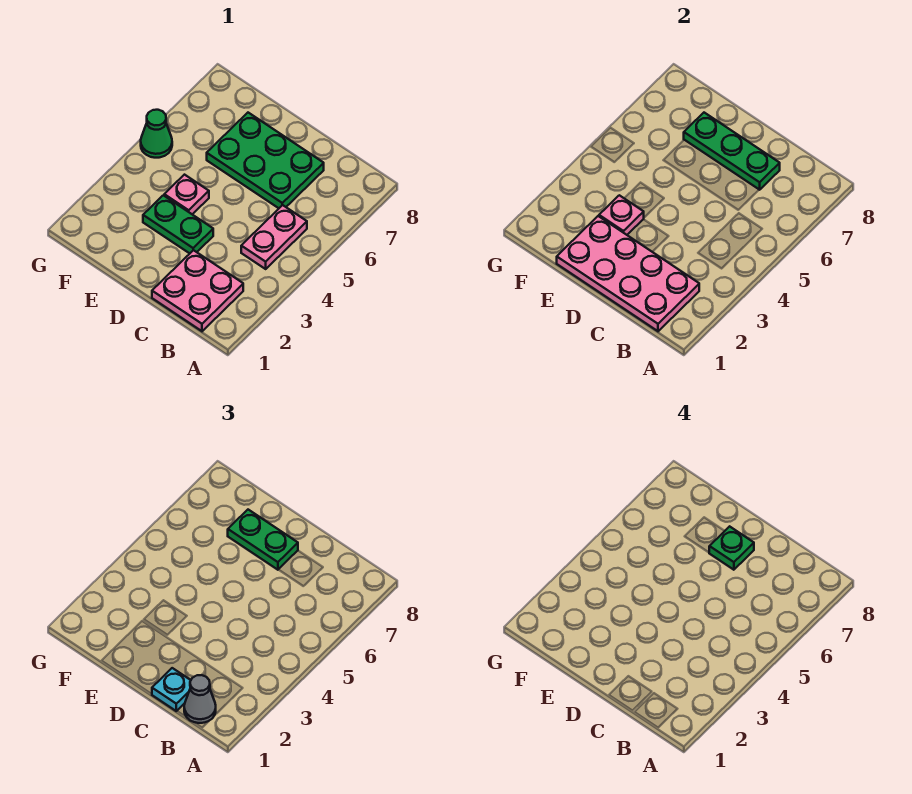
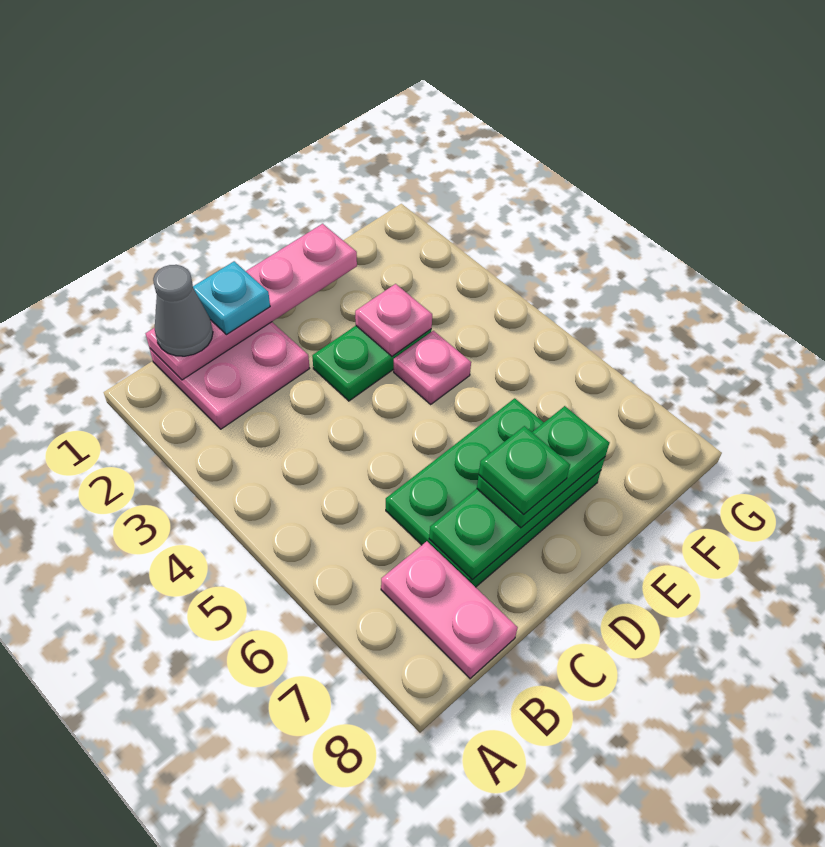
pink plate B1:E2 level 2 -> pink plate B1:E1 level 2
pink plate B4:B5 level 1 -> pink plate B7:B8 level 1
green cone G5 level 1 -> none

